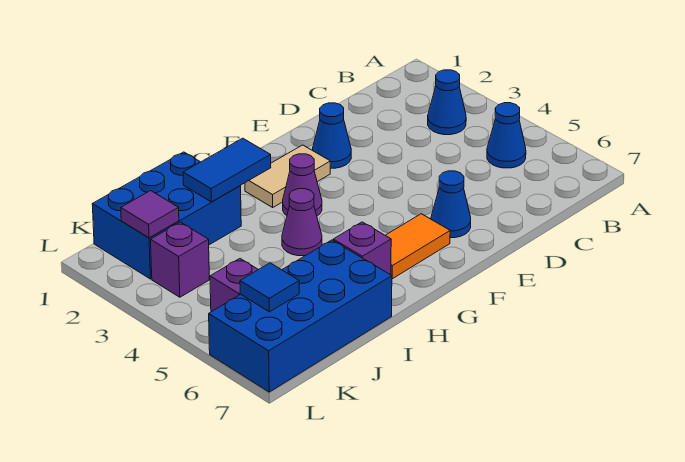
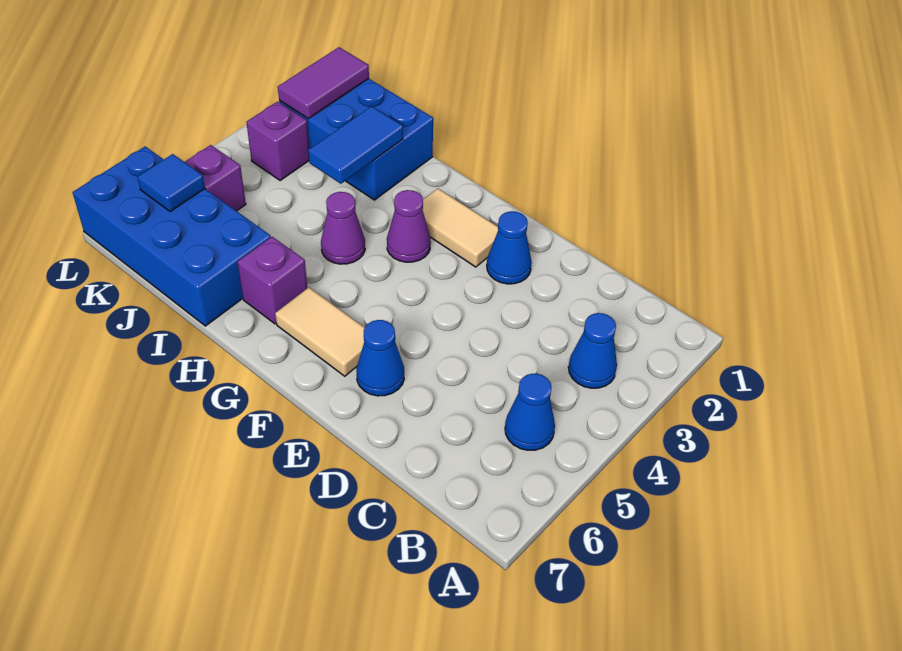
orange tile F6:G6 level 1 -> tan tile F6:G6 level 1
blue tile H2:I2 level 2 -> blue tile I2:I3 level 2
purple tile K2 level 2 -> purple tile K1:K2 level 2

